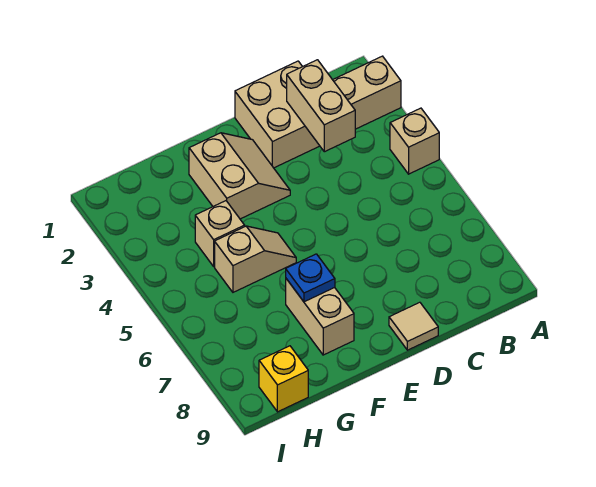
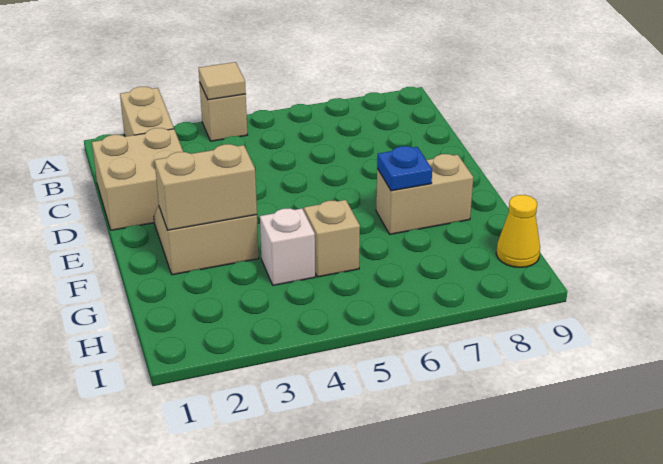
tan brick C2:C3 level 2 -> tan brick F2:F3 level 2
tan tile D9 level 1 -> tan tile A4 level 2
tan brick G4 level 1 -> white brick G4 level 1
yellow brick H9 level 1 -> yellow cone H9 level 1

